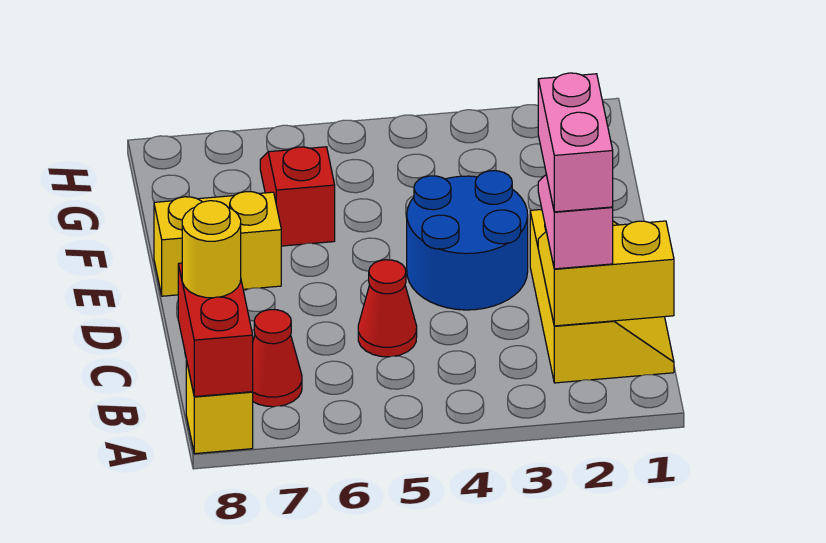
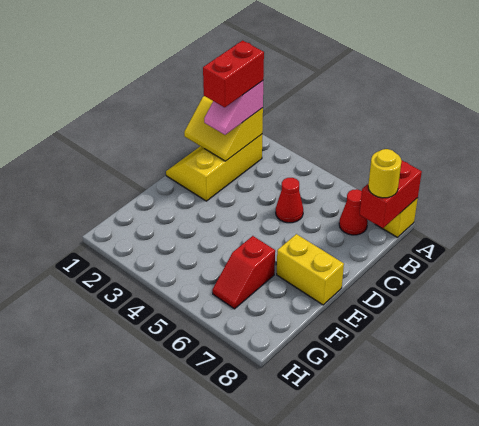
pink brick B2:C2 level 4 -> red brick B2:C2 level 4
blue round brick D3:E4 level 1 -> none

